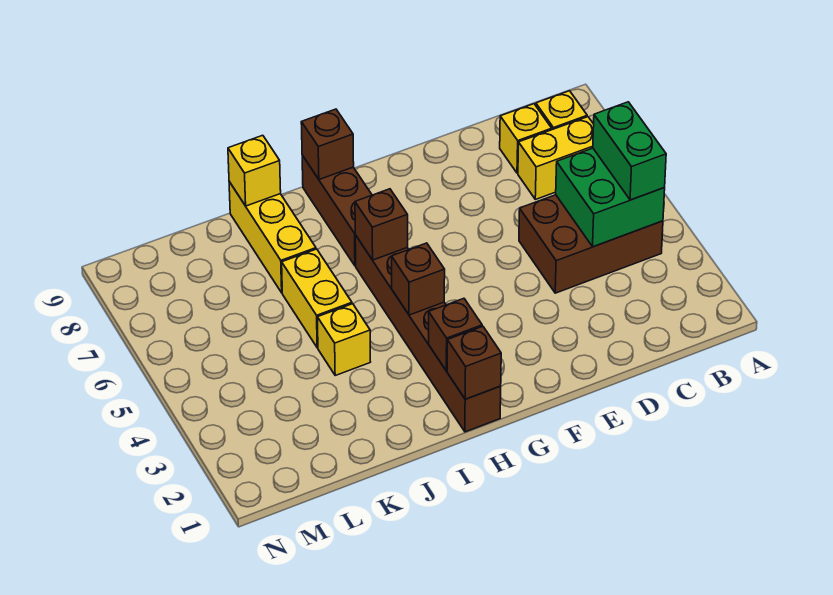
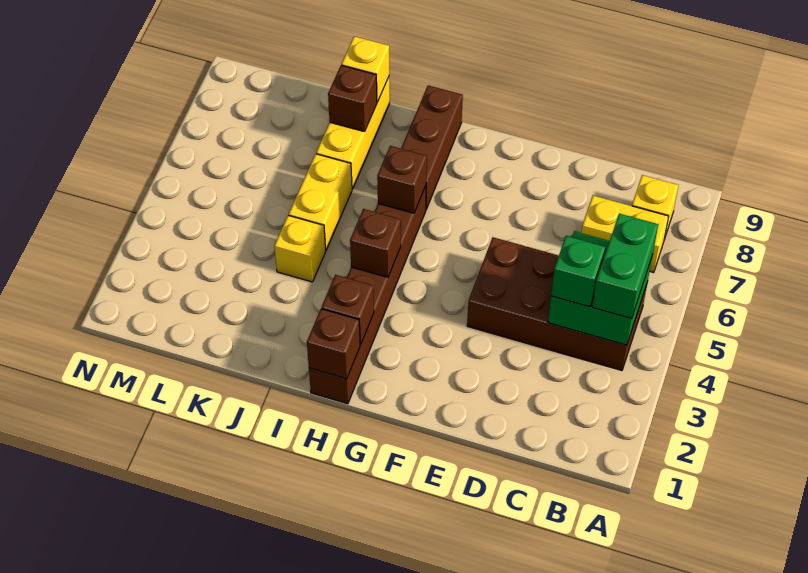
brown brick B4:D5 level 1 -> brown brick B4:E5 level 1
none -> green brick C4 level 3
yellow brick C8 level 1 -> none
brown brick H9 level 2 -> brown brick J8 level 2

